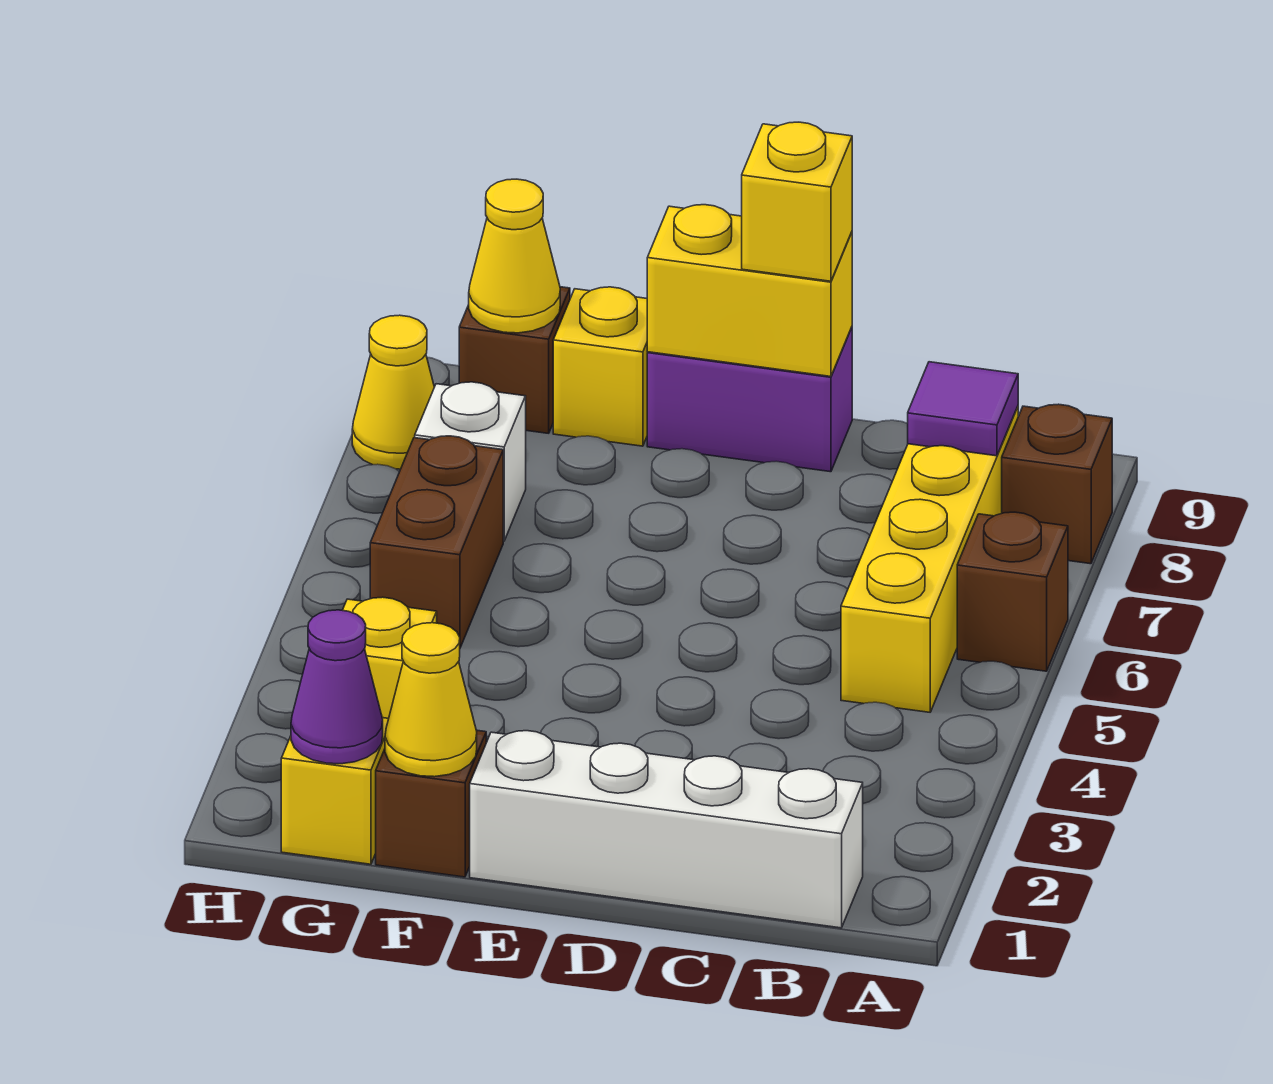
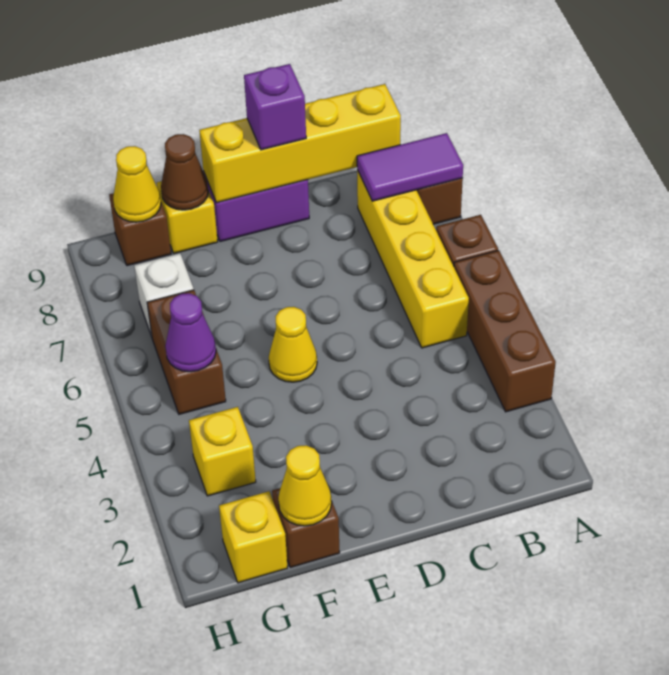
none -> brown brick A3:A5 level 1
white brick B1:E1 level 1 -> none
purple tile B8 level 2 -> purple tile A8:B8 level 2
yellow brick D9:E9 level 2 -> yellow brick B9:E9 level 2
yellow brick D9 level 3 -> purple brick D9 level 3
none -> brown cone F9 level 2
purple cone G1 level 2 -> purple cone G5 level 2
yellow cone H8 level 1 -> yellow cone E5 level 1

